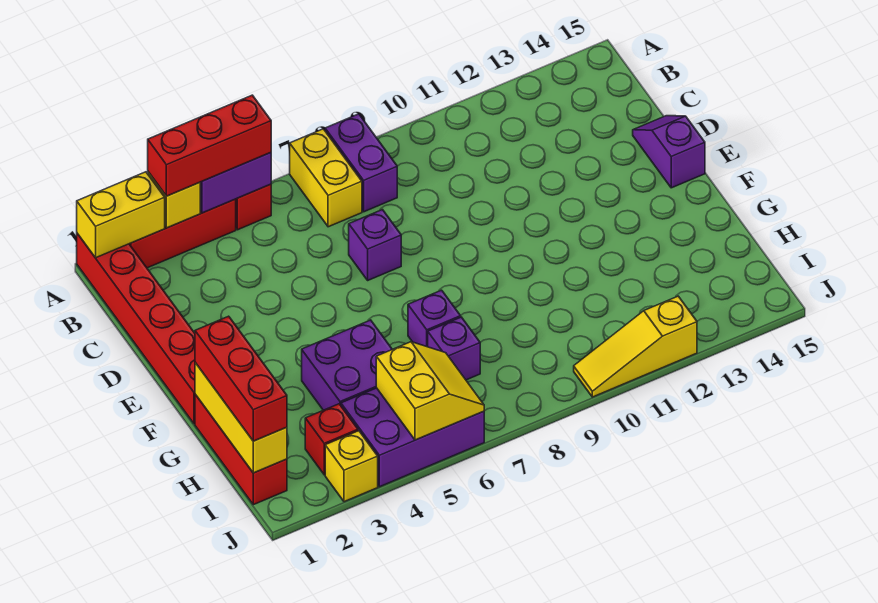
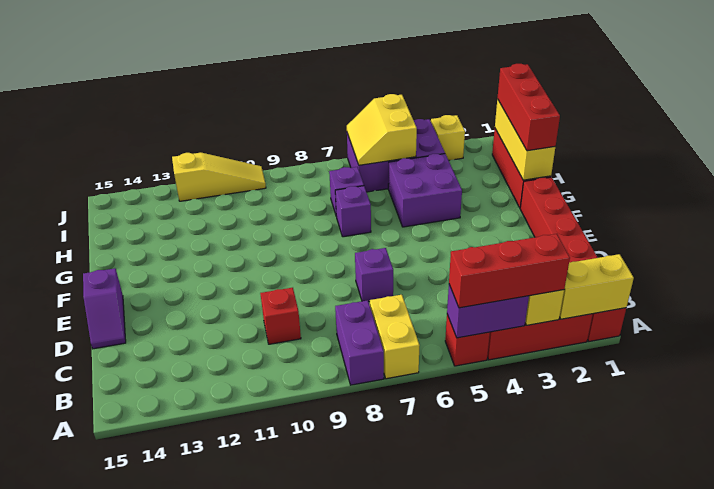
red brick I3 level 1 -> red brick C10 level 1

